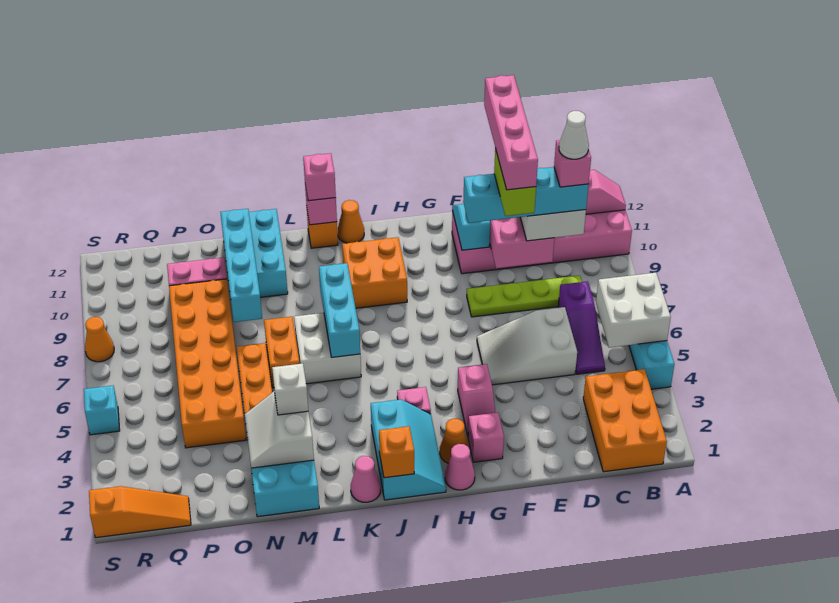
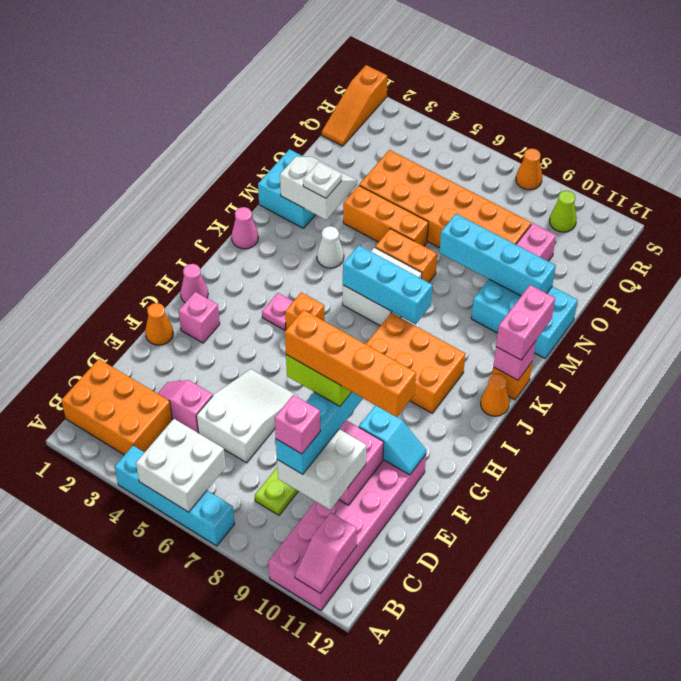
purple slope C5:C7 level 1 top 7 -> none
white cone C9 level 6 -> white cone L4 level 1
pink brick E8:E11 level 6 -> orange brick E8:E11 level 6
pink slope G3:G4 level 1 top 4 -> pink slope D3:D4 level 1 top 4
orange cone H2 level 1 -> orange cone F1 level 1
cyan slope I1:J3 level 1 top J -> none
orange brick I9:J10 level 1 -> orange brick I8:J10 level 1
orange brick J1 level 2 -> orange brick I5 level 1
pink brick K12 level 3 -> pink brick K12:L12 level 3
white brick M3 level 3 -> white plate M3 level 3
none -> lime cone R10 level 1
cyan brick S5 level 1 -> none

